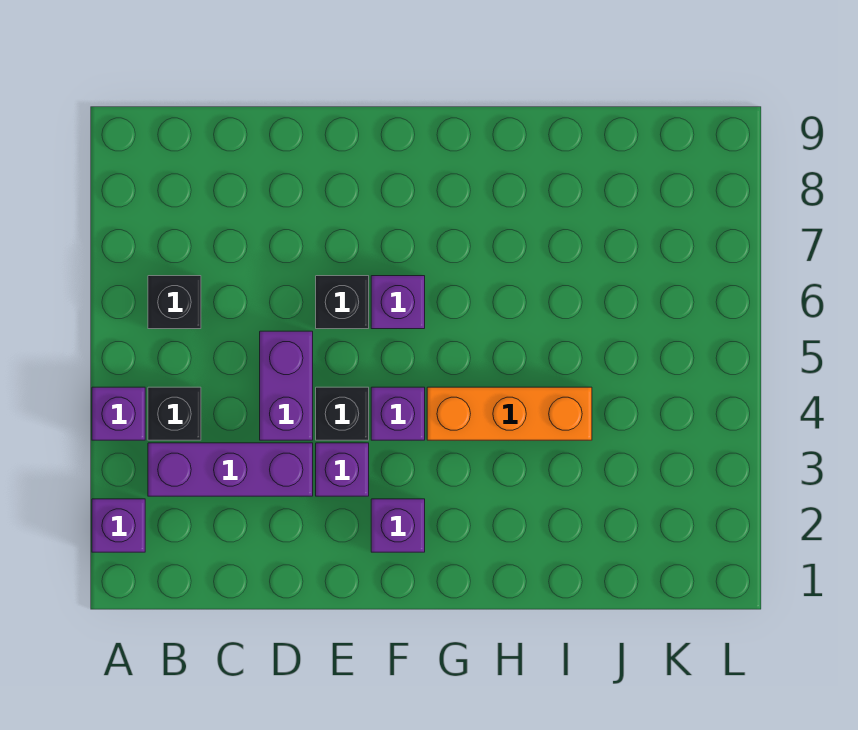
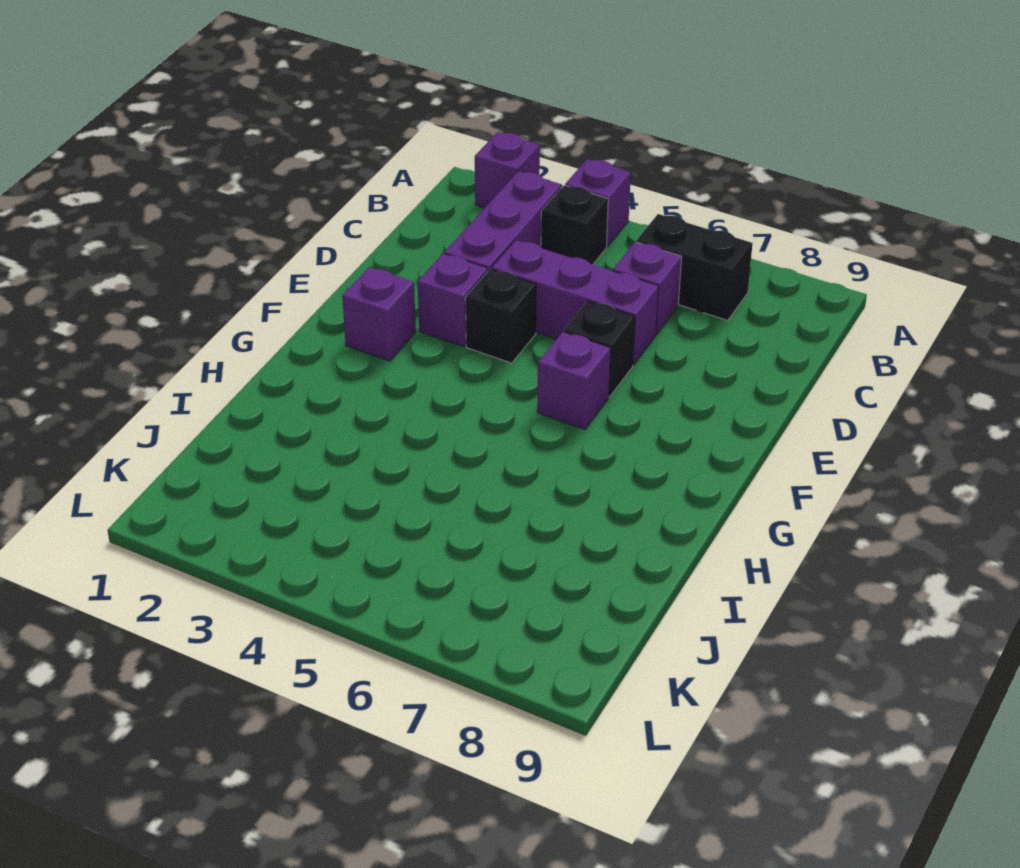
black brick B6 level 1 -> black brick B6:B7 level 1
purple brick D4:D5 level 1 -> purple brick D4:D6 level 1
purple brick F4 level 1 -> purple brick C6 level 1
orange brick G4:I4 level 1 -> none

